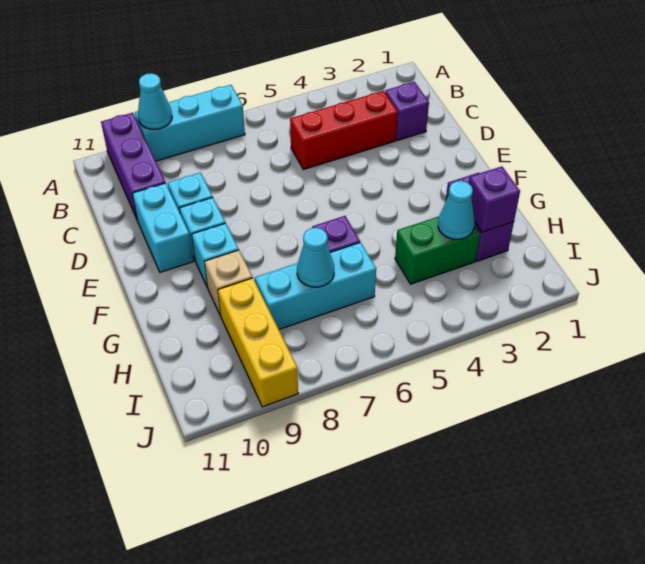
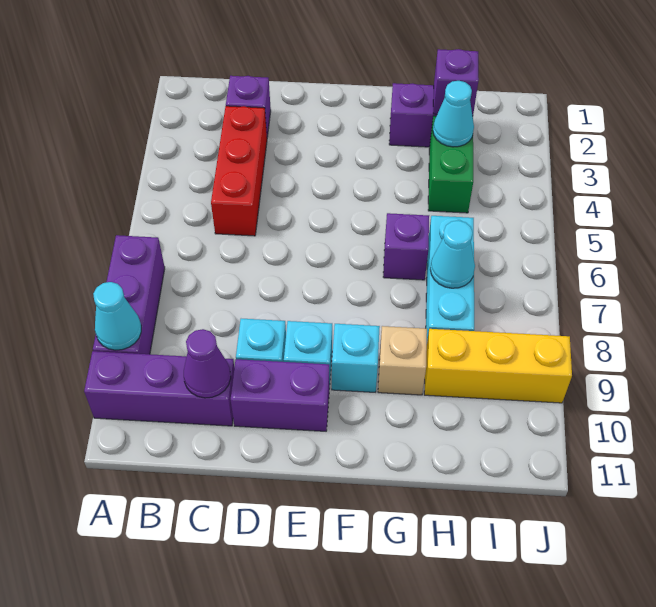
cyan brick A7:A9 level 1 -> purple brick A7:A9 level 1
none -> purple cone C10 level 2
cyan brick D10:E10 level 1 -> purple brick D10:E10 level 1

